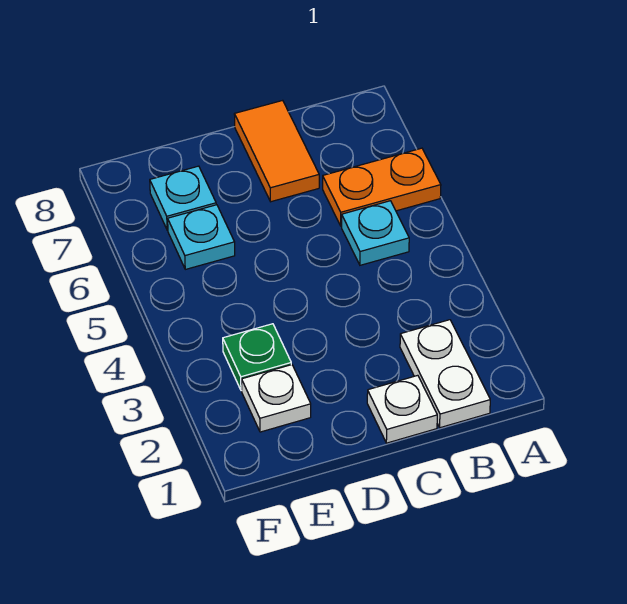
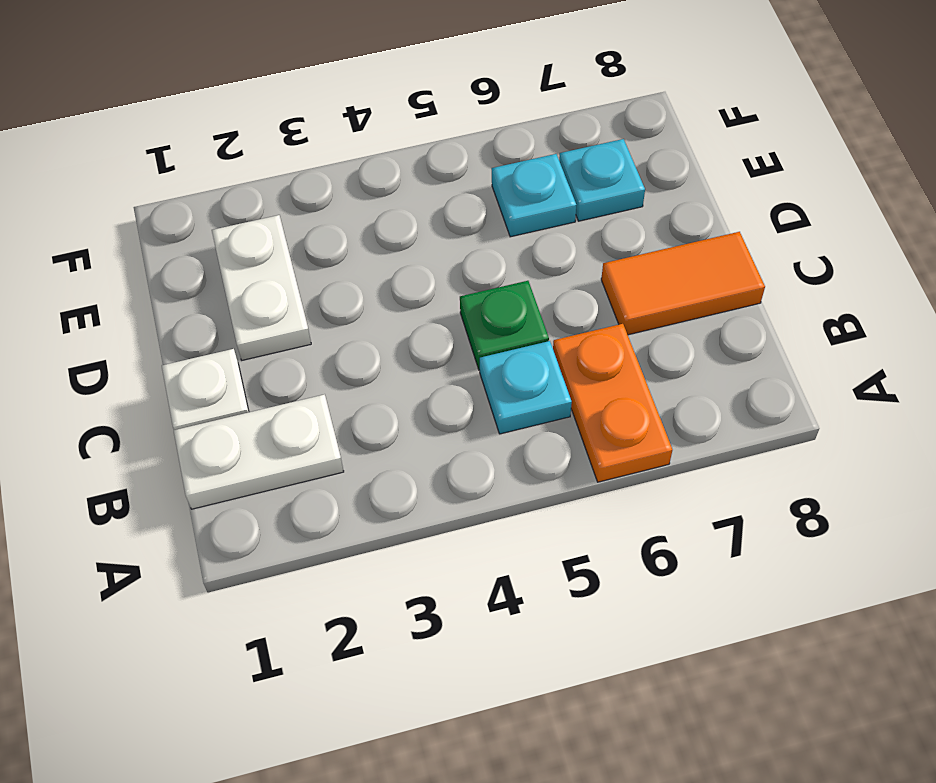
white plate E2 level 1 -> white plate D2:E2 level 1
green plate E3 level 1 -> green plate C5 level 1

